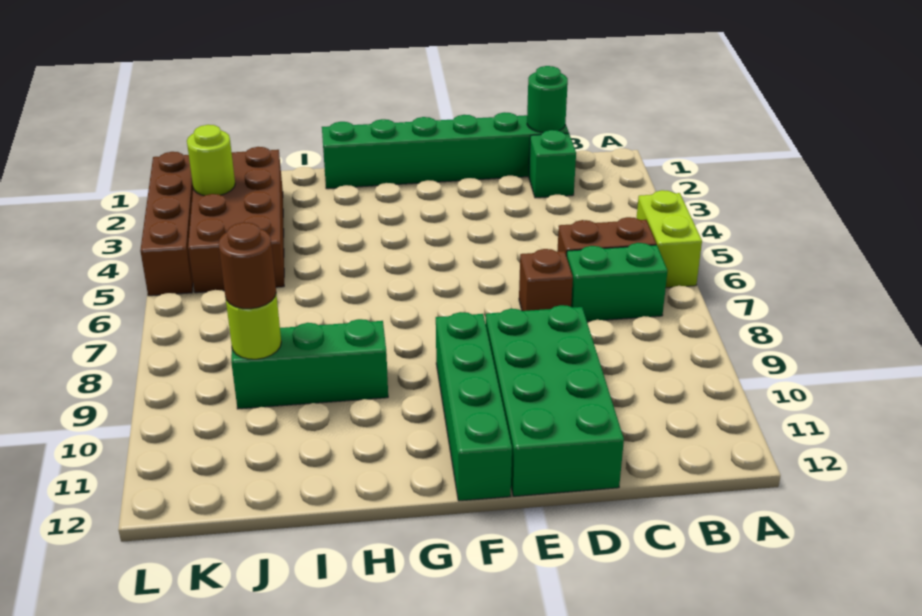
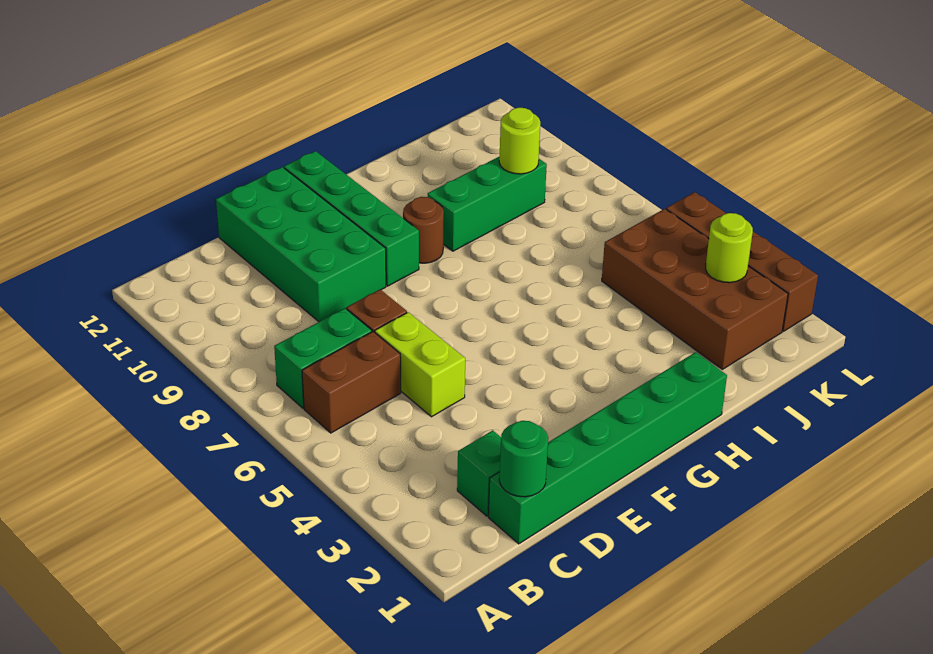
lime brick A5:A6 level 1 -> lime brick D5:D6 level 1
brown round brick J9 level 3 -> brown round brick G9 level 1

